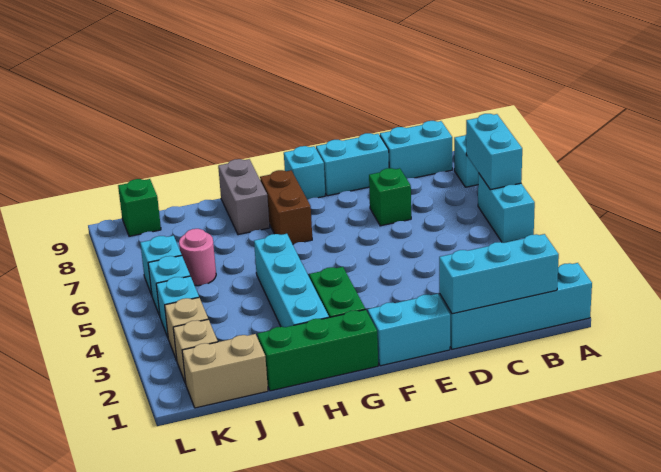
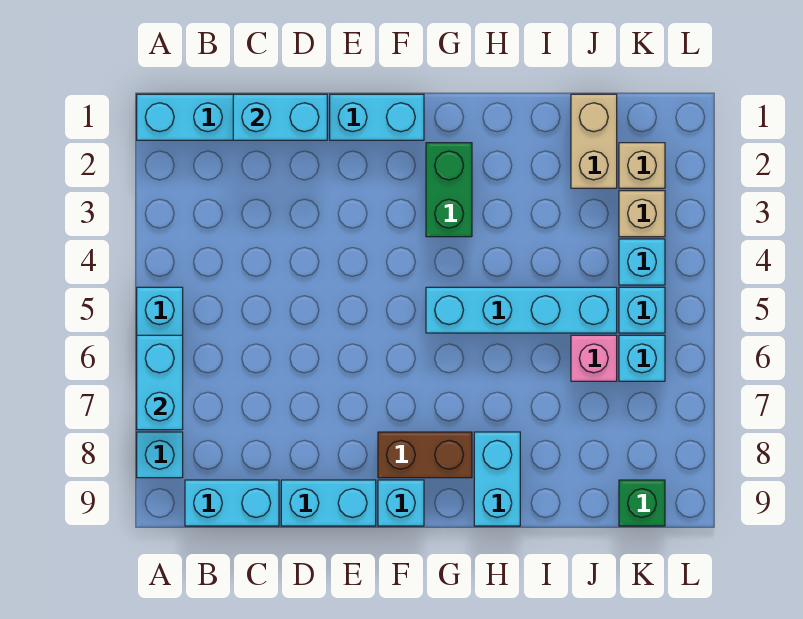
cyan brick B1:D1 level 2 -> cyan brick C1:D1 level 2
green brick D7 level 1 -> none
green brick G1:I1 level 1 -> none
brown brick G7:G8 level 1 -> brown brick F8:G8 level 1
cyan brick H2:H5 level 1 -> cyan brick G5:J5 level 1
grey brick H8:H9 level 1 -> cyan brick H8:H9 level 1
tan brick J1:K1 level 1 -> tan brick J1:J2 level 1
pink round brick J6 level 1 -> pink brick J6 level 1

